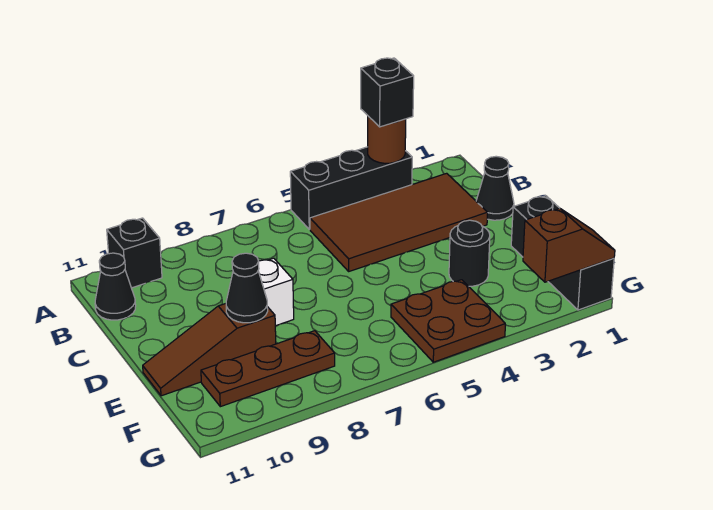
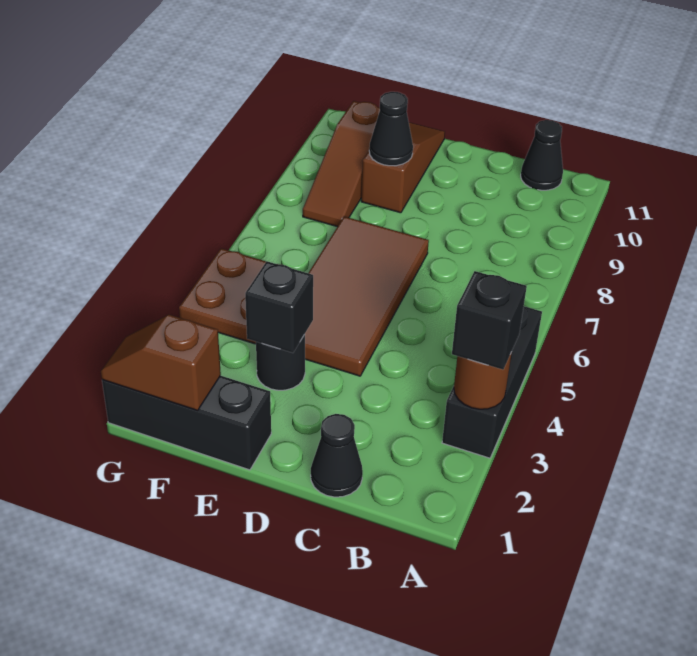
black brick A10 level 1 -> black brick E3 level 2
brown tile B2:C5 level 1 -> brown tile D4:E7 level 1
white brick D8 level 1 -> none
brown plate F8:F10 level 1 -> brown slope F8:F10 level 1 top 10
brown slope G1:G2 level 2 top 2 -> brown slope F1:G1 level 2 top F

